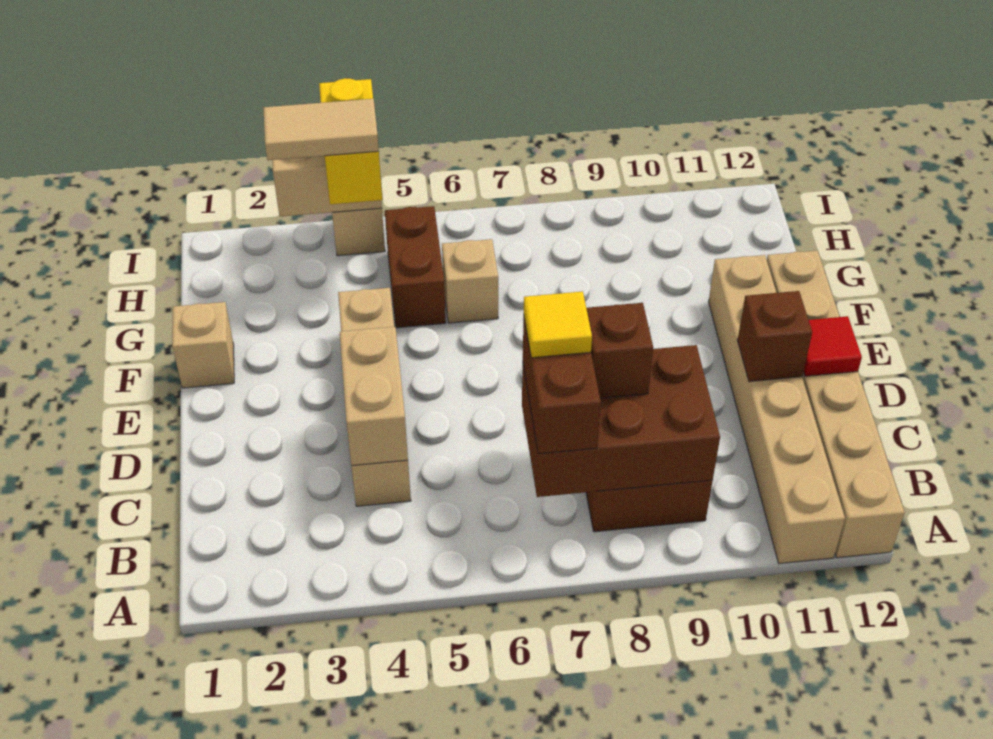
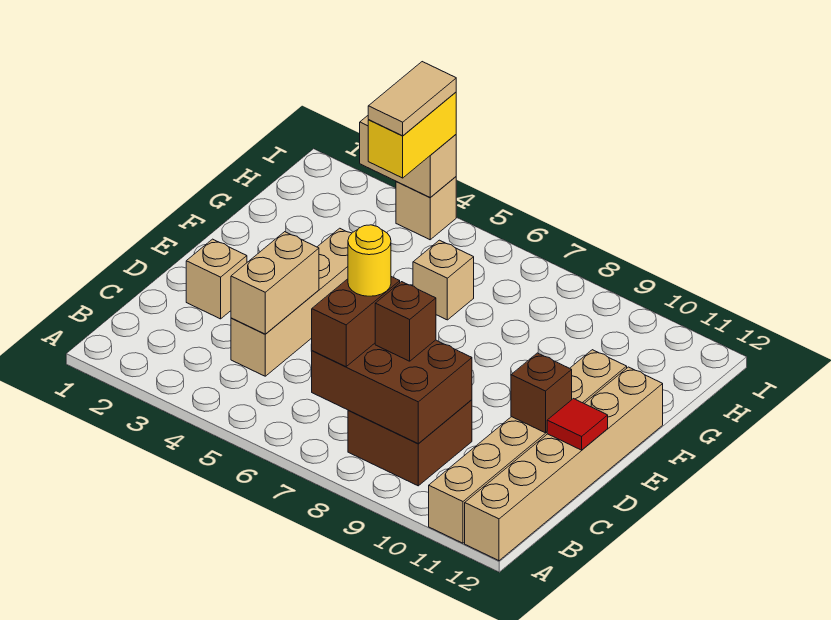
yellow tile C7 level 4 -> yellow round brick C7 level 4
tan brick F1 level 1 -> tan brick D2 level 1
brown brick G5:H5 level 1 -> none
tan tile H3:H4 level 4 -> tan tile H4:I4 level 4

